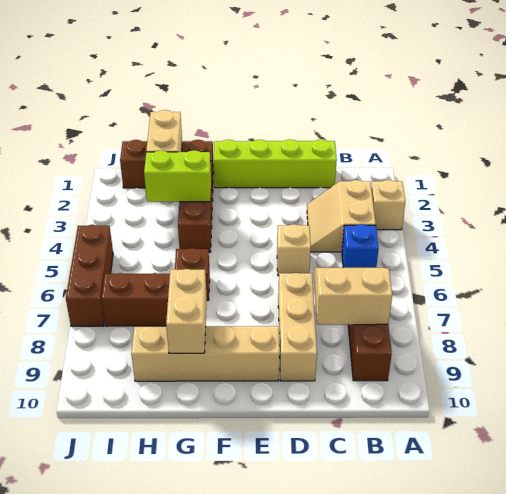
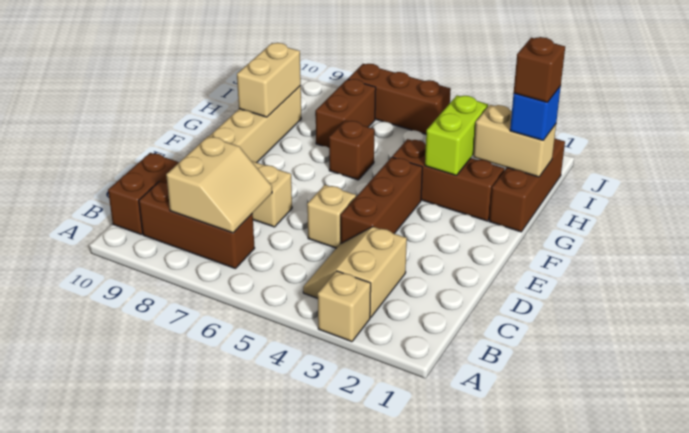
tan slope B3:C4 level 1 top B -> tan slope B3:C4 level 1 top 3
blue brick B5 level 1 -> blue brick H1 level 3
none -> brown brick B10:C10 level 1
lime brick C1:F1 level 1 -> none
none -> brown brick D4:F4 level 1
tan brick G8:G9 level 2 -> tan brick G9:H9 level 2
none -> brown brick H1 level 4

